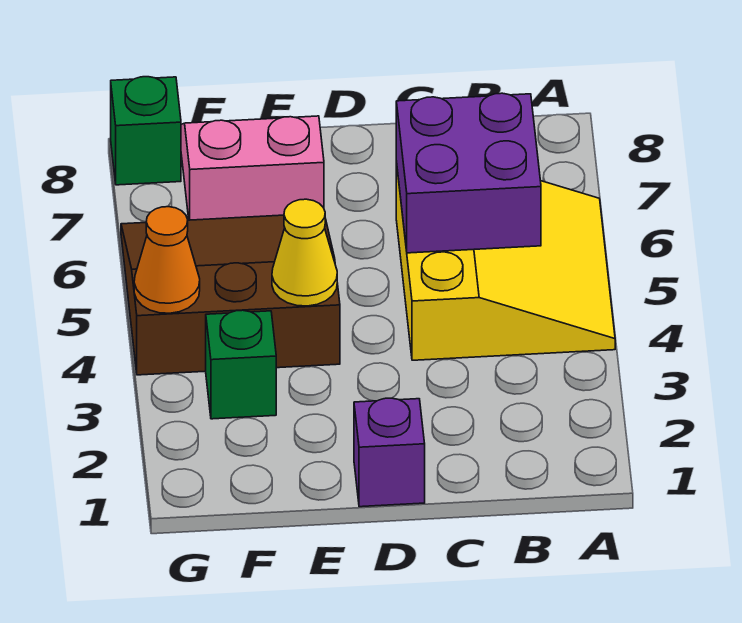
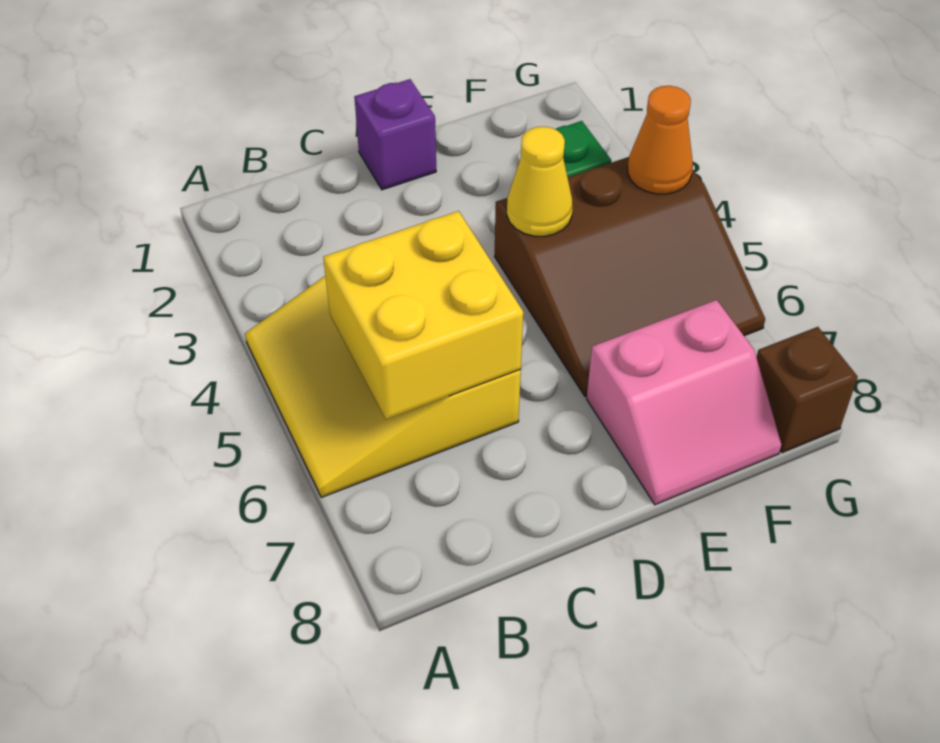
purple brick B5:C6 level 2 -> yellow brick B5:C6 level 2
green brick G8 level 1 -> brown brick G8 level 1

